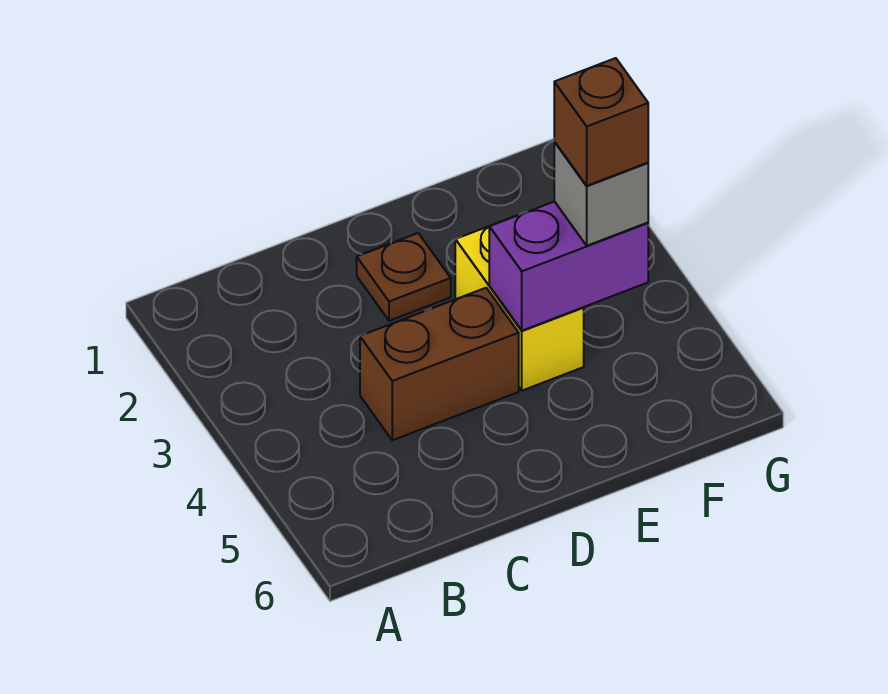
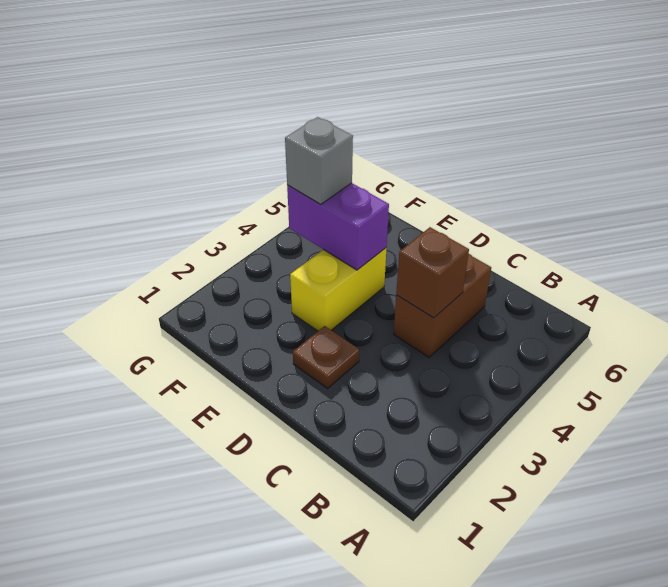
brown brick C4:D4 level 1 -> brown brick C4:C5 level 1
brown brick F4 level 4 -> brown brick C4 level 2

